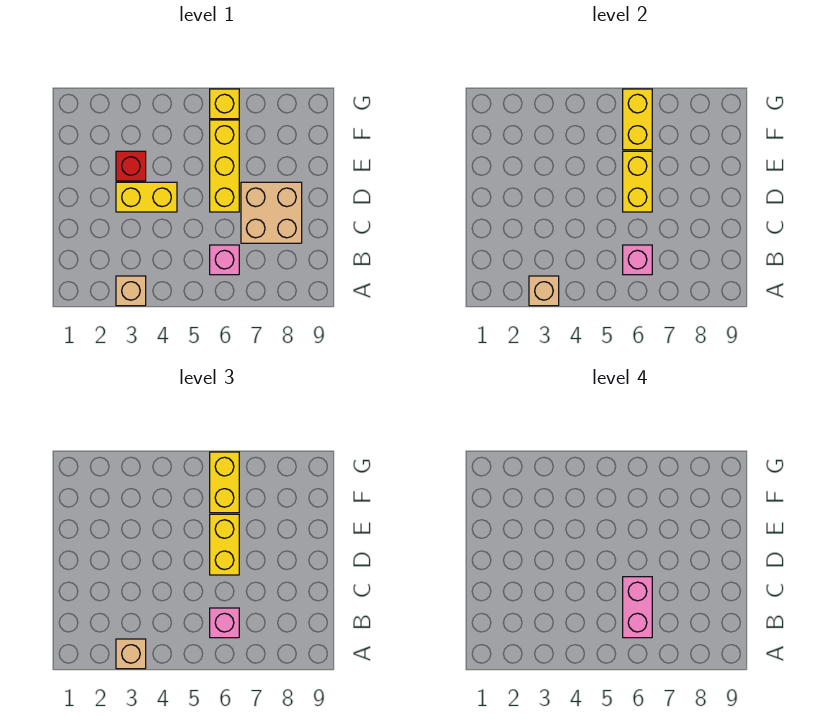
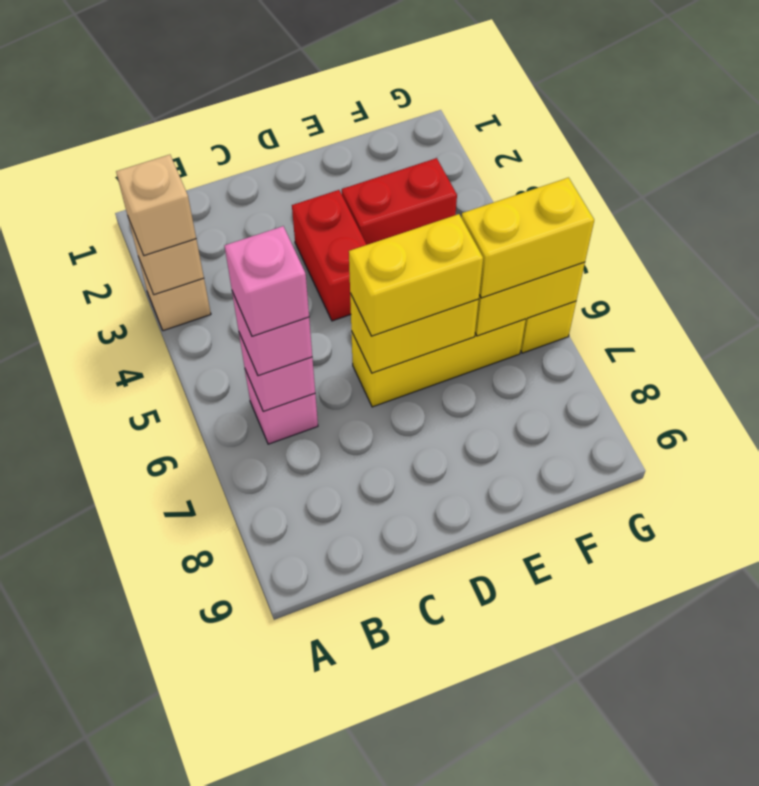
pink brick B6:C6 level 4 -> pink brick B6 level 4
tan brick C7:D8 level 1 -> none
yellow brick D3:D4 level 1 -> red brick D3:D4 level 1
red brick E3 level 1 -> red brick E3:F3 level 1

